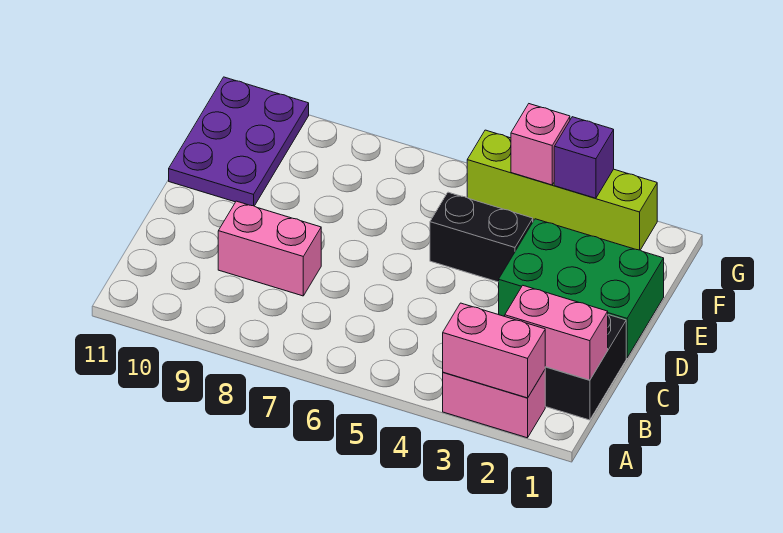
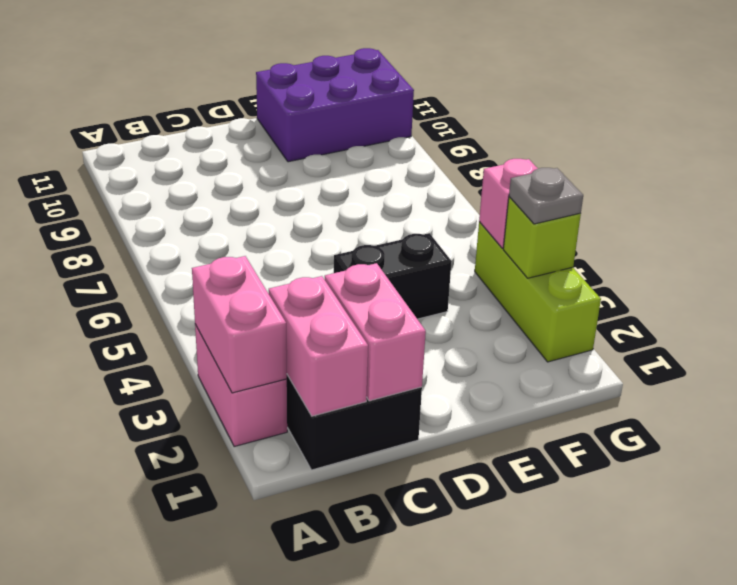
pink brick C8:C9 level 1 -> pink brick C1:C2 level 2
green brick D1:E3 level 1 -> none
black brick E4:E5 level 1 -> black brick D4:E4 level 1
purple plate E10:G11 level 1 -> purple brick E10:G11 level 1
lime brick G2:G5 level 1 -> lime brick G2:G4 level 1
purple brick G3 level 2 -> lime brick G3 level 2
none -> grey plate G3 level 3

